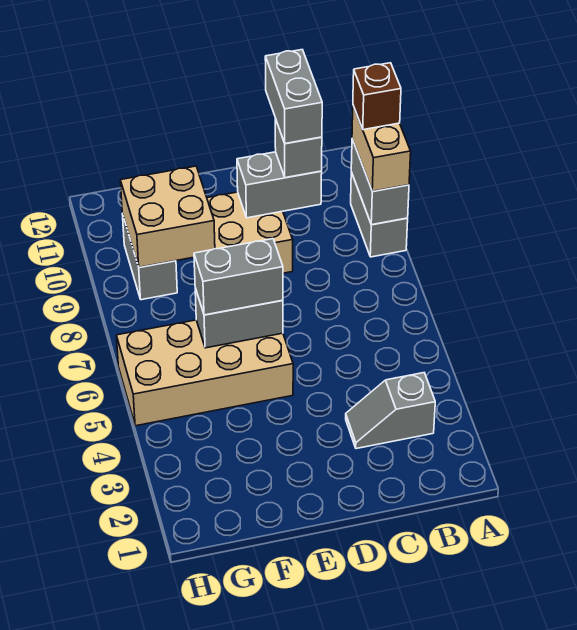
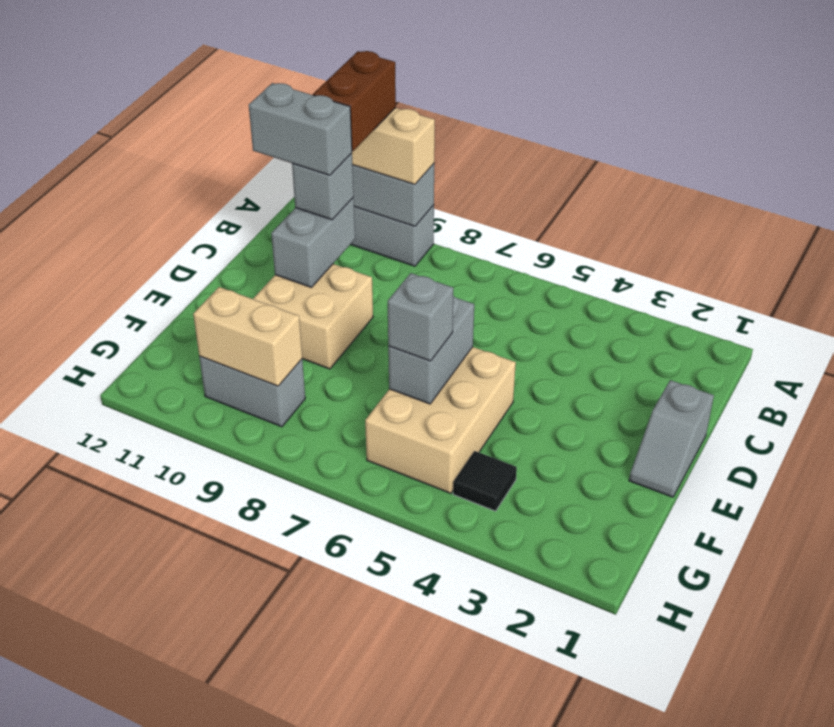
brown brick A10 level 4 -> brown brick A10:B10 level 4
grey slope B3:C3 level 1 top B -> grey slope D1:E1 level 1 top D
tan brick E5:H6 level 1 -> tan brick E5:G6 level 1
grey brick E6:F6 level 3 -> grey brick F6 level 3
tan brick F9:G10 level 2 -> tan brick G9:G10 level 2
none -> black tile G4 level 1

